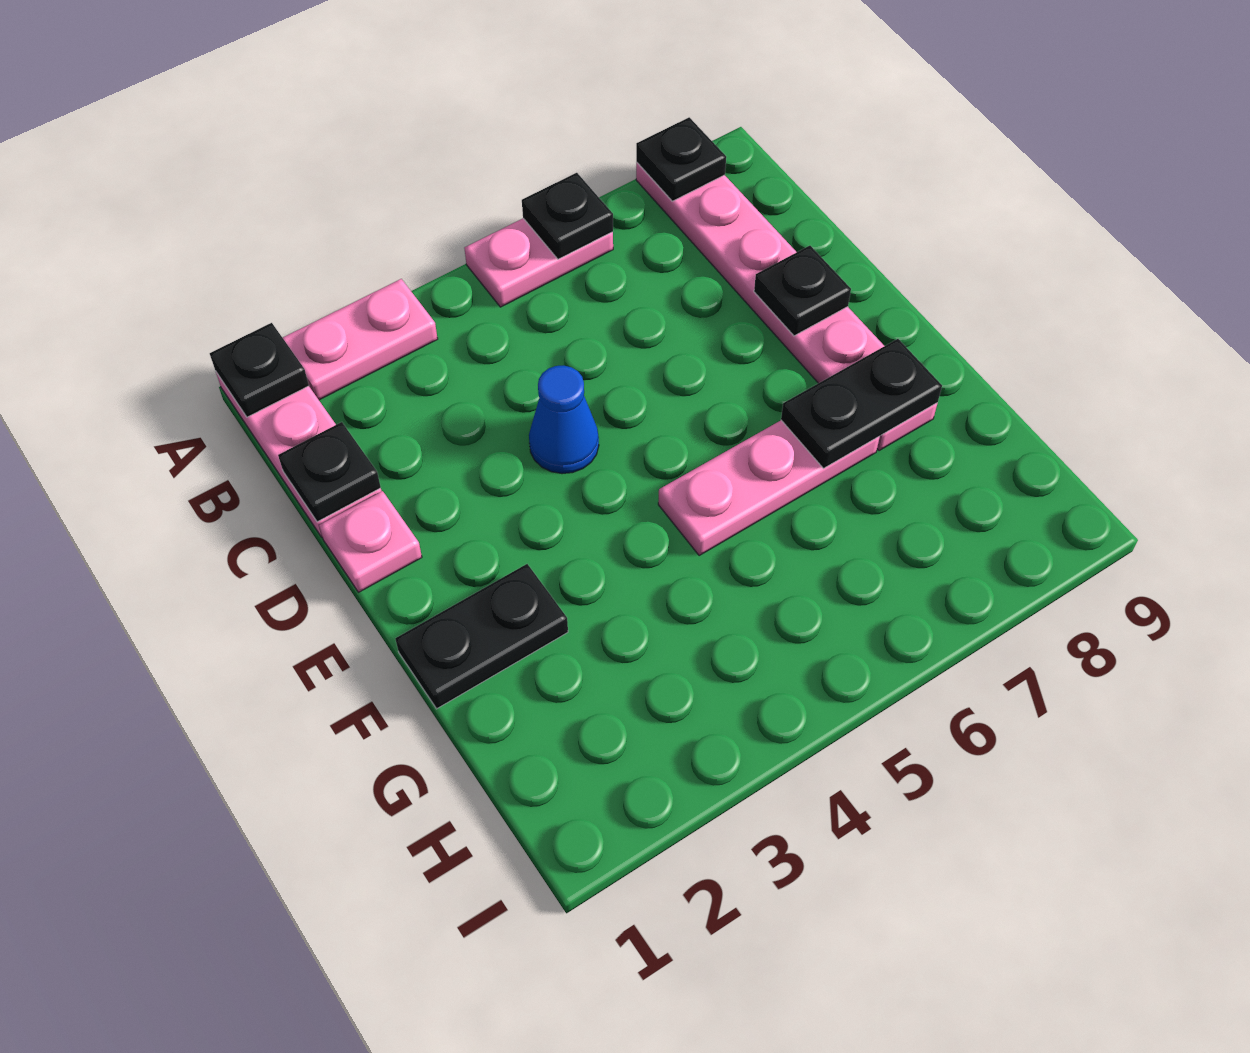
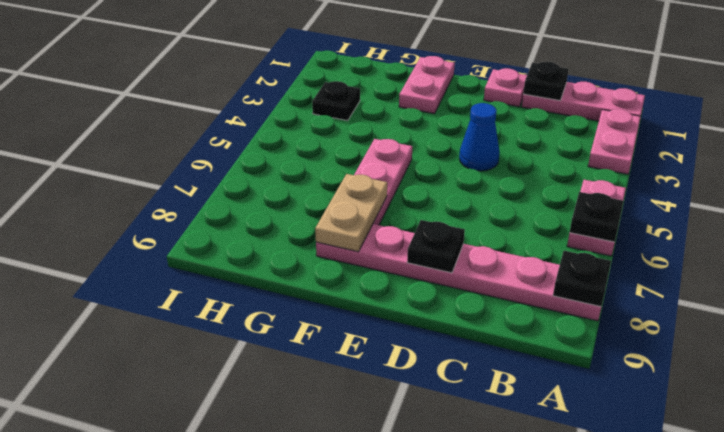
black plate A1 level 2 -> black plate H3 level 1
black plate F1:F2 level 1 -> pink plate F1:F2 level 1
black plate F7:F8 level 2 -> tan plate F7:F8 level 2

